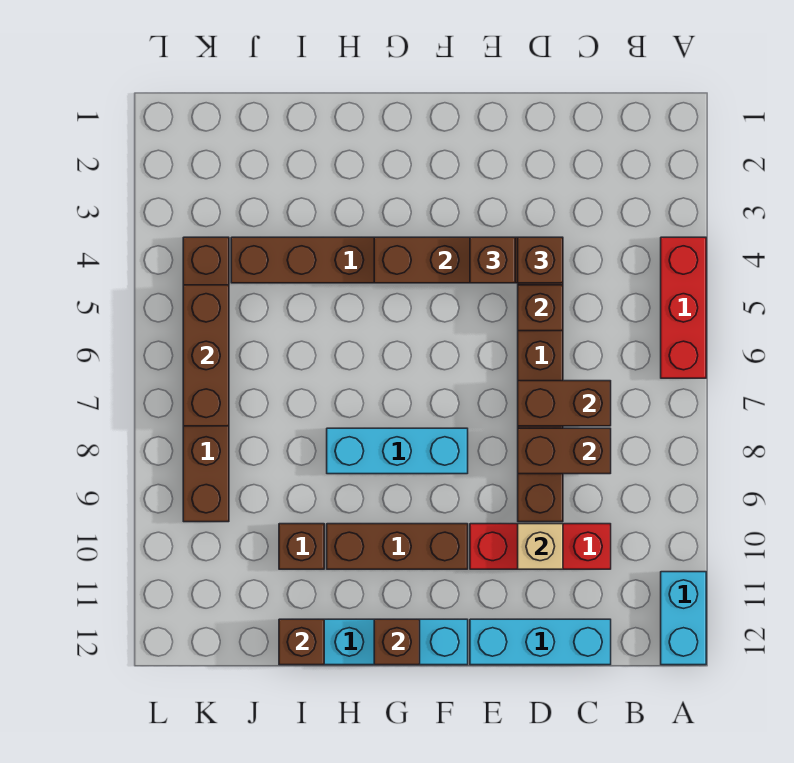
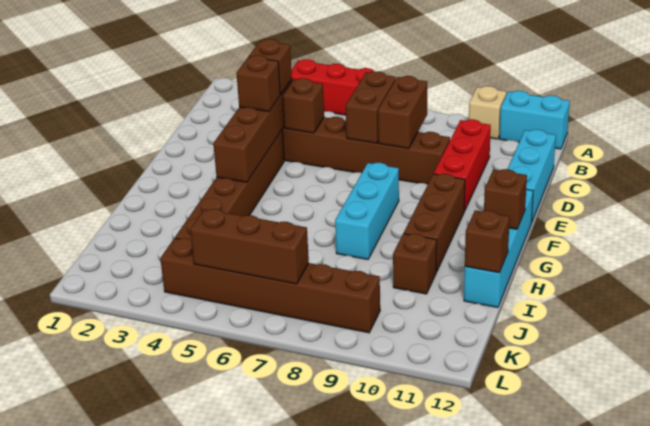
tan brick D10 level 2 -> tan brick A10 level 1

